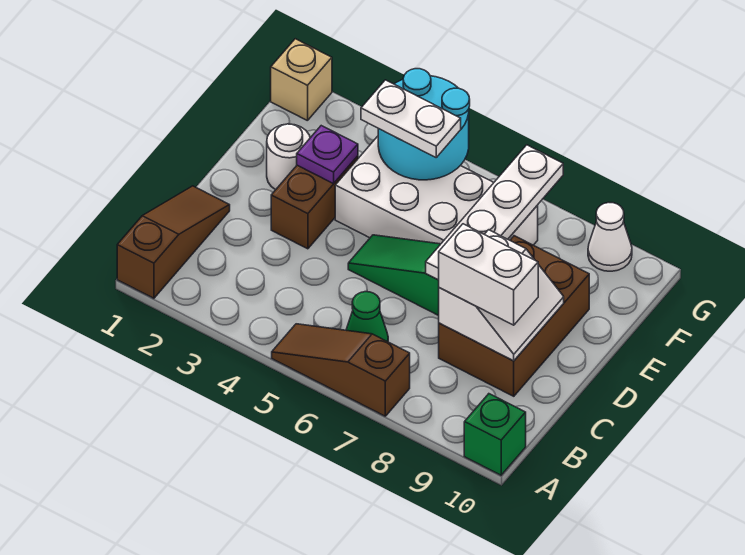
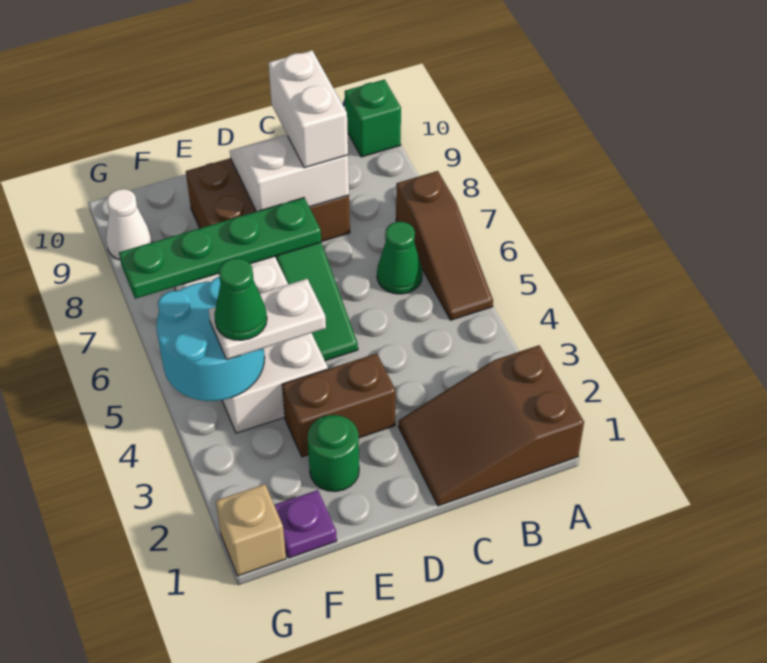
brown slope A1:C1 level 1 top A -> brown slope A1:C2 level 1 top A
white plate D7:G7 level 2 -> green plate D7:G7 level 2
white round brick E2 level 1 -> green round brick E2 level 1
purple plate E3 level 2 -> purple plate F1 level 1
white plate F4:F5 level 3 -> white plate E4:F4 level 3
none -> green cone F4 level 4

